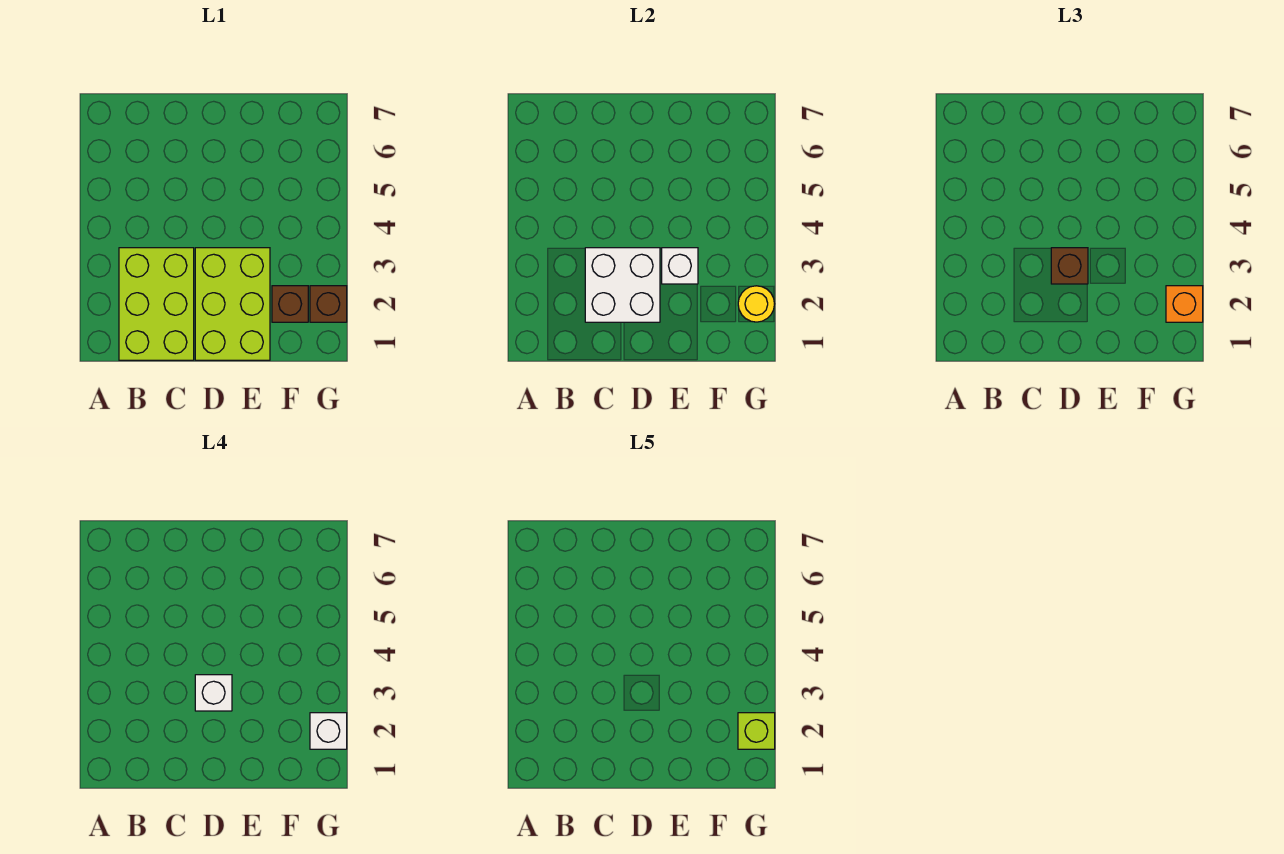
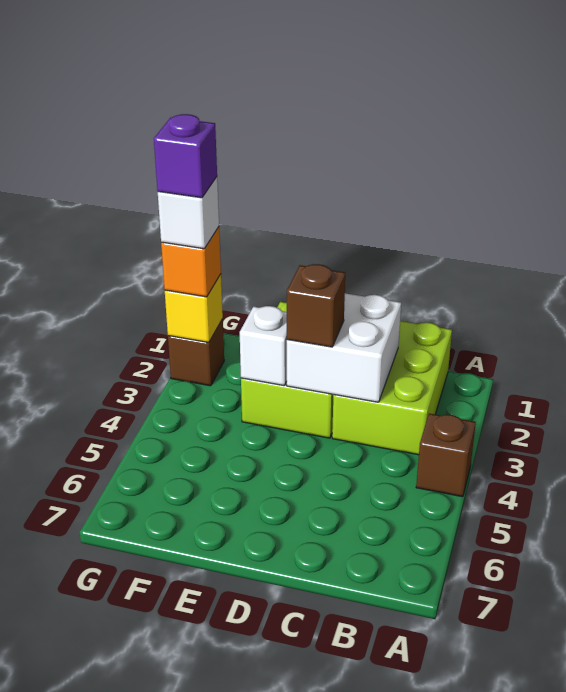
white brick D3 level 4 -> none
brown brick F2 level 1 -> brown brick A4 level 1
yellow round brick G2 level 2 -> yellow brick G2 level 2
lime brick G2 level 5 -> purple brick G2 level 5

